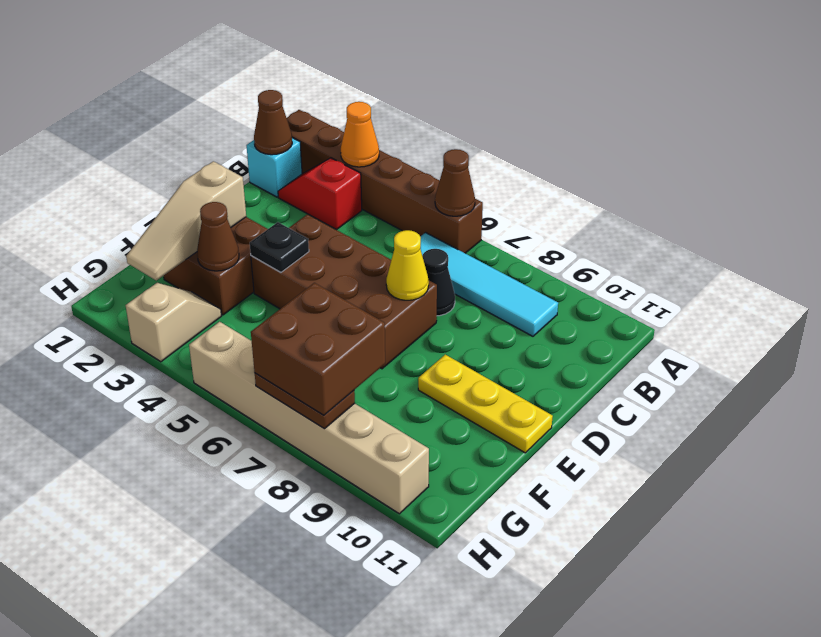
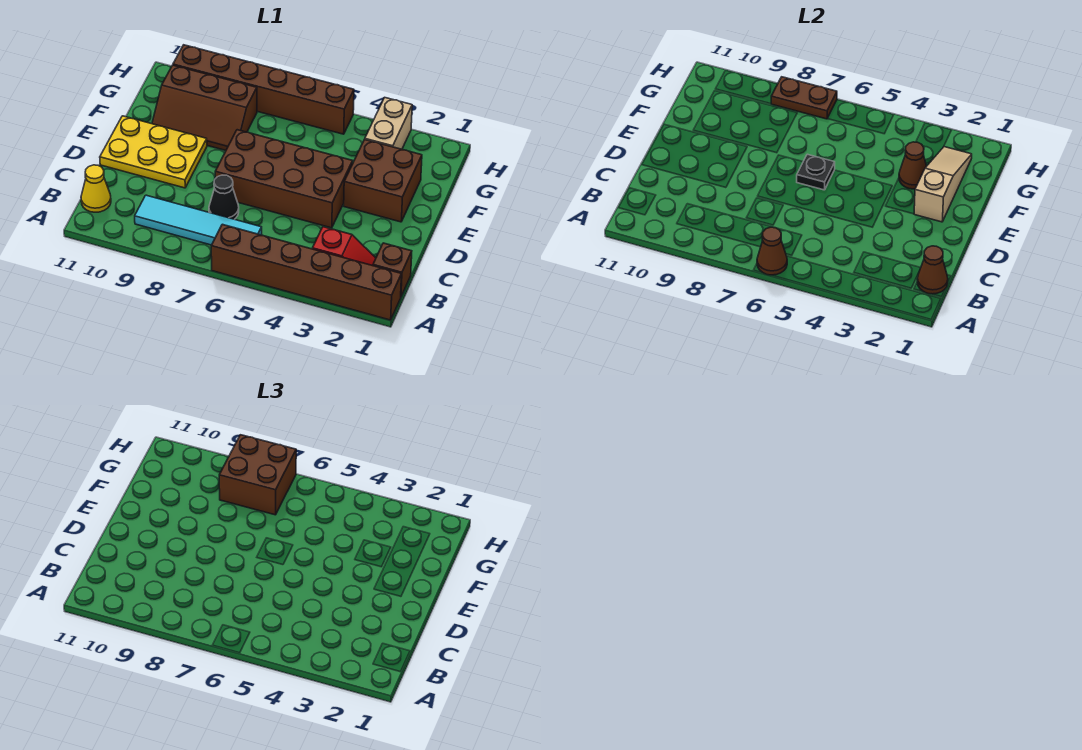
orange cone A3 level 2 -> none
cyan brick B1 level 1 -> brown brick B1 level 1
yellow cone D7 level 2 -> yellow cone B11 level 1
black plate E4 level 2 -> black plate E6 level 2
yellow plate E9:E11 level 1 -> yellow plate D9:E11 level 1
none -> brown slope F8:G10 level 1 top G
tan slope G3:H3 level 1 top H -> tan brick G3:H3 level 1
tan brick H5:H10 level 1 -> brown brick H5:H10 level 1

